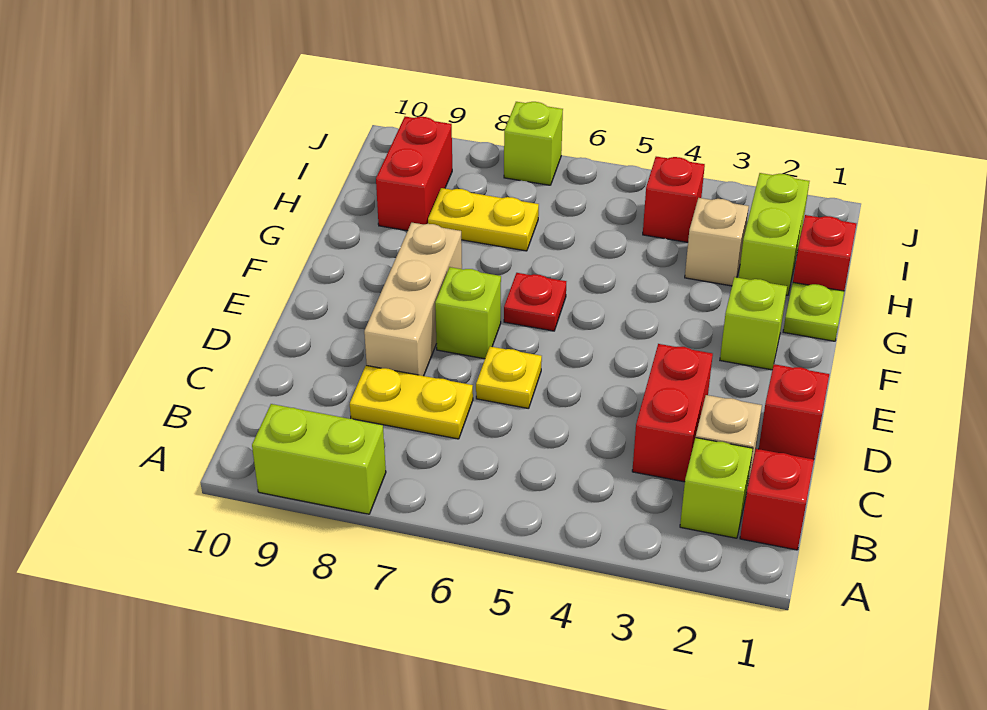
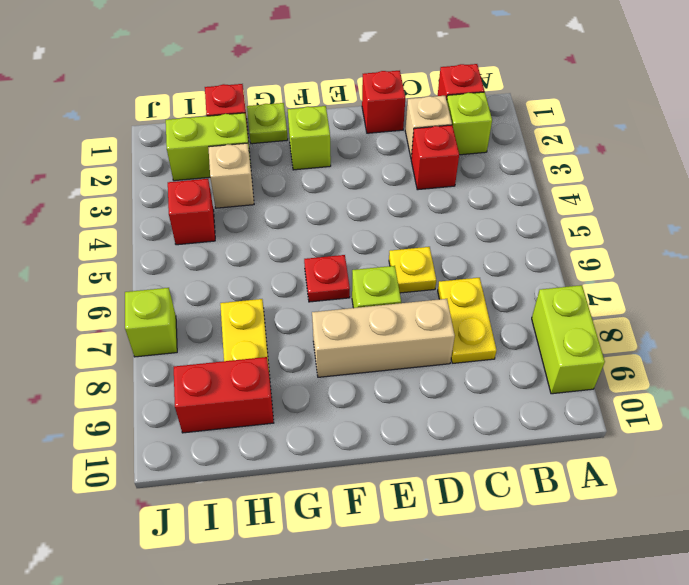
red brick C3:D3 level 1 -> red brick C3 level 1

